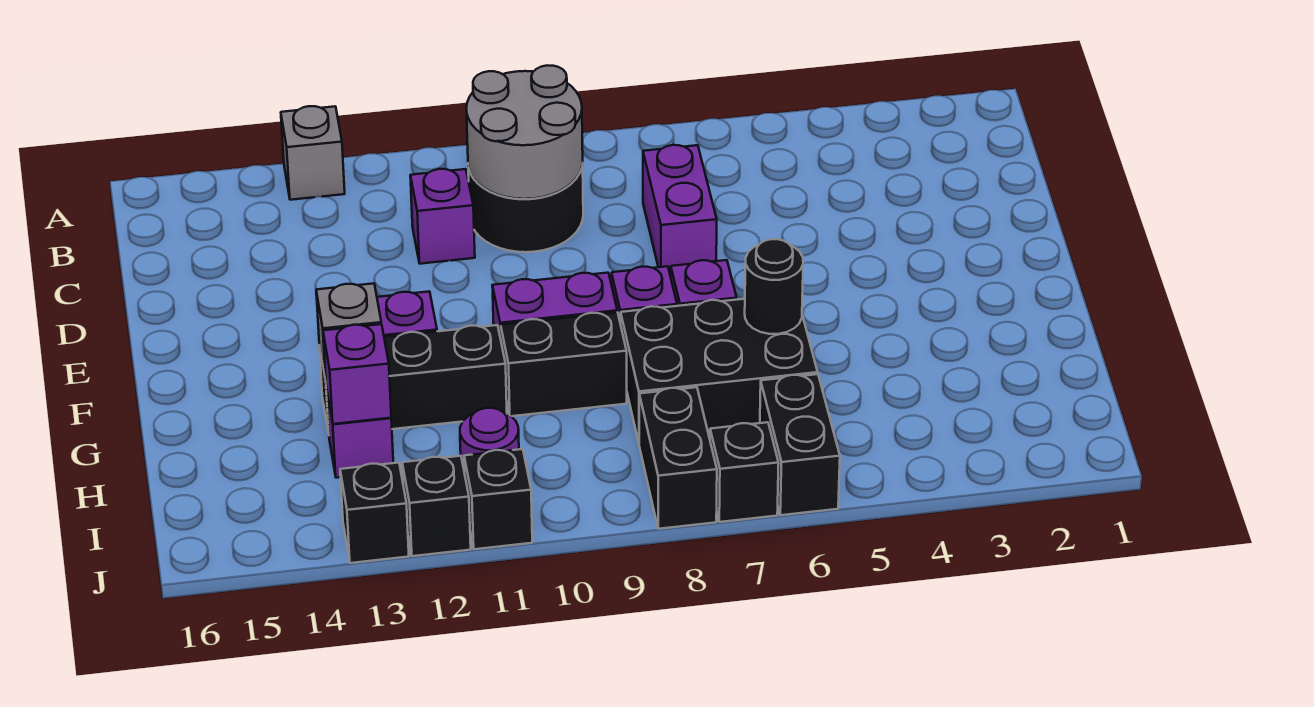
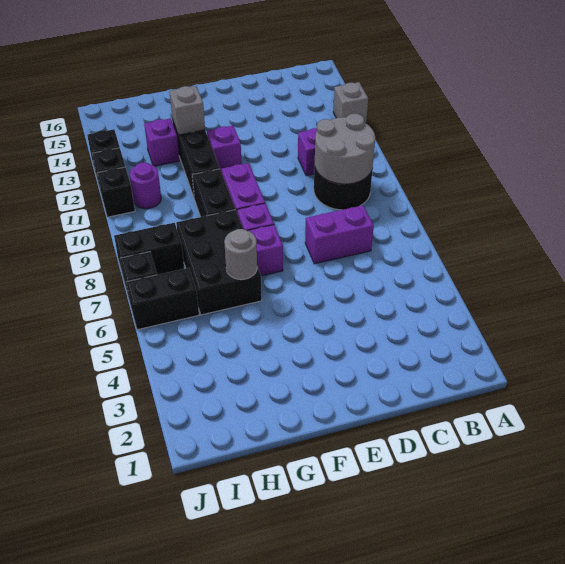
black round brick G6 level 2 -> grey round brick G6 level 2
purple brick H13 level 2 -> none

